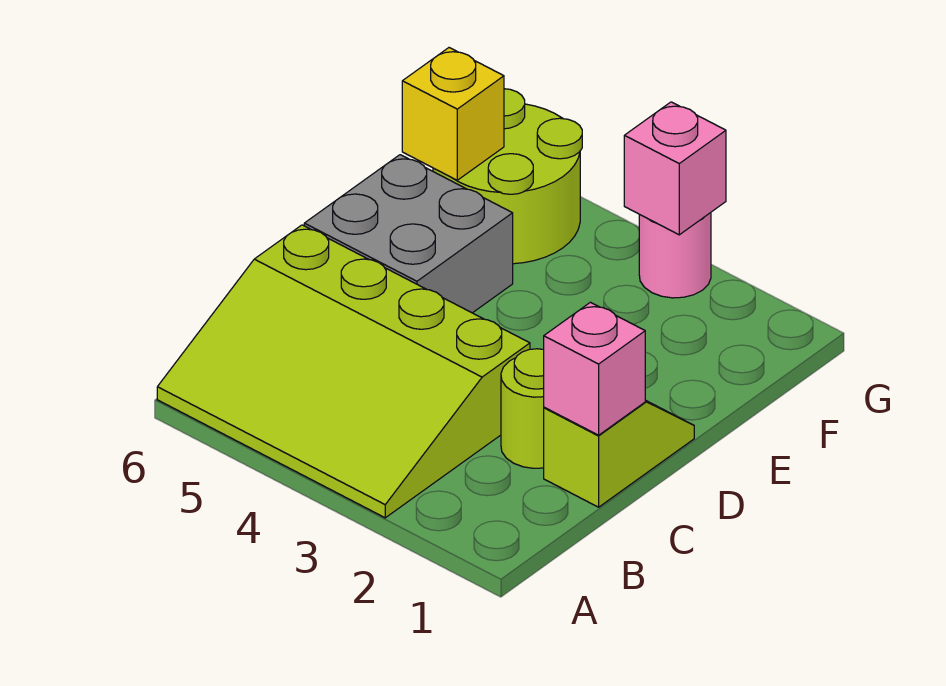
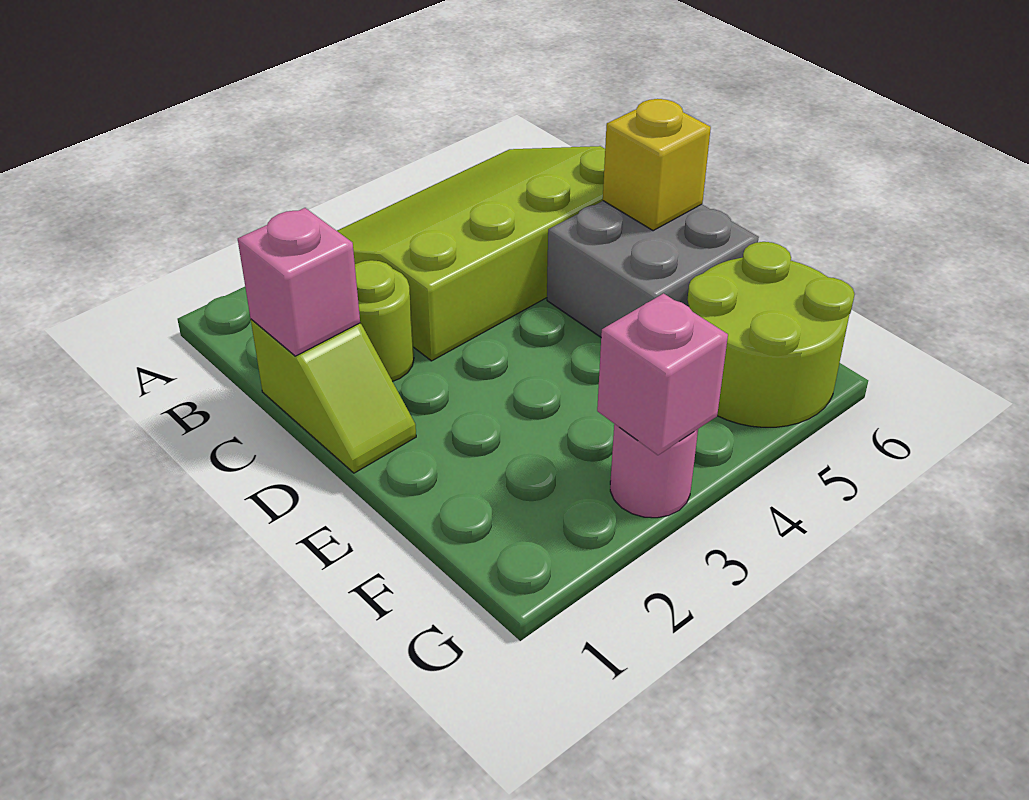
yellow brick F6 level 2 -> yellow brick D6 level 2

